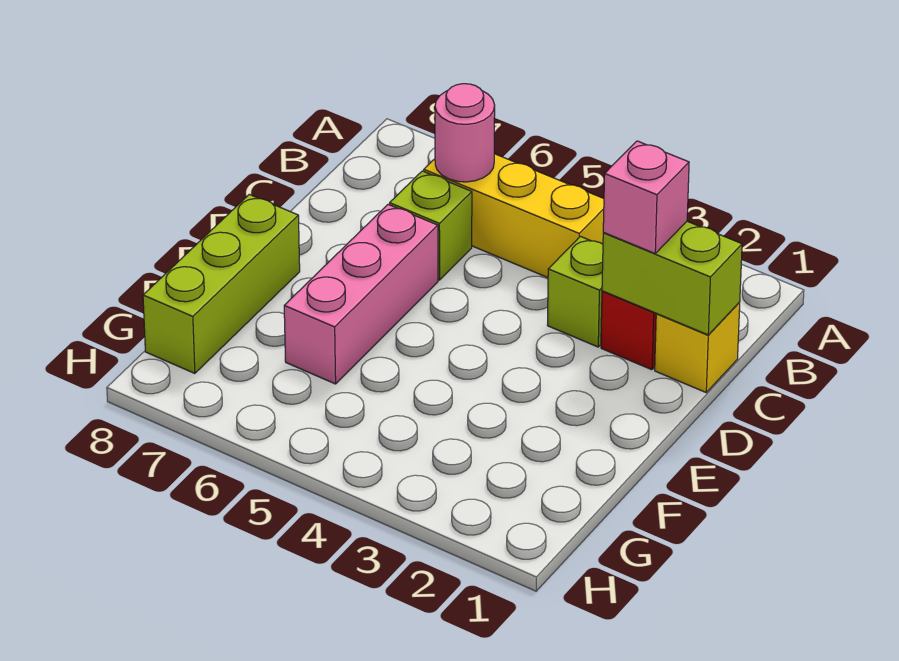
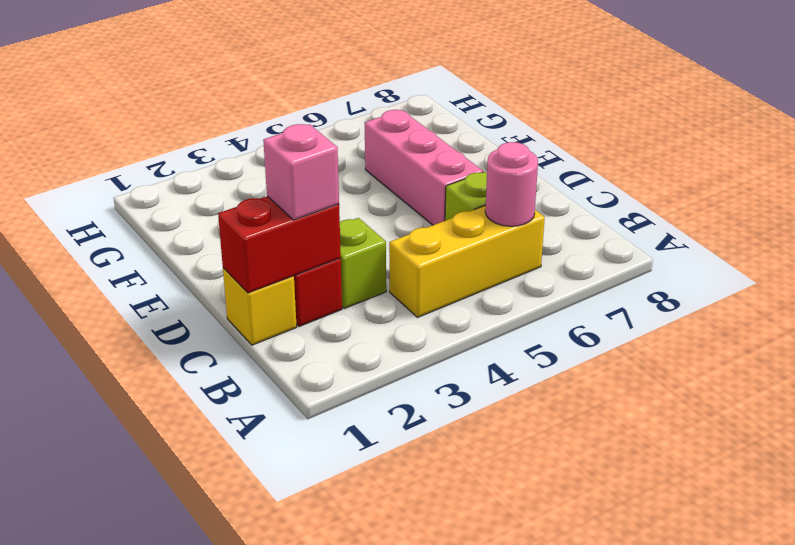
lime brick C1:C2 level 2 -> red brick C1:C2 level 2
lime brick E8:G8 level 1 -> none

